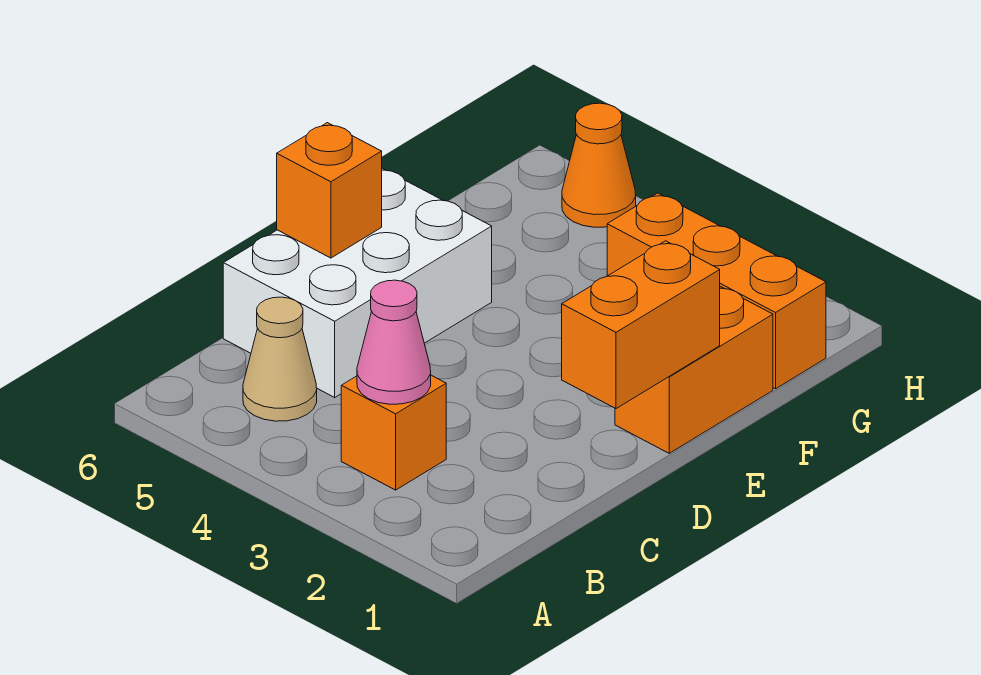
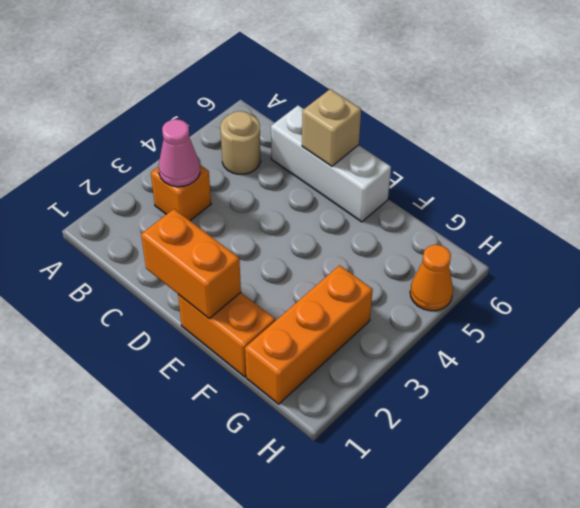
tan cone B5 level 1 -> tan round brick B5 level 1
white brick C5:E6 level 1 -> white brick C6:E6 level 1
orange brick D6 level 2 -> tan brick D6 level 2

